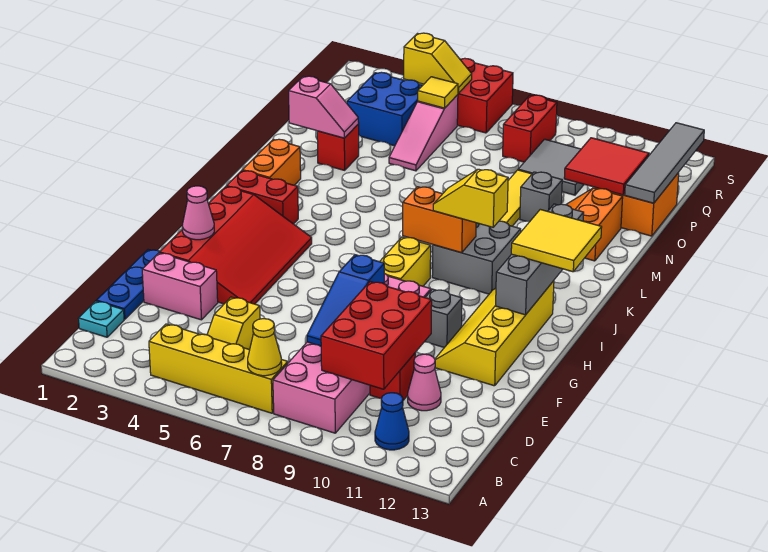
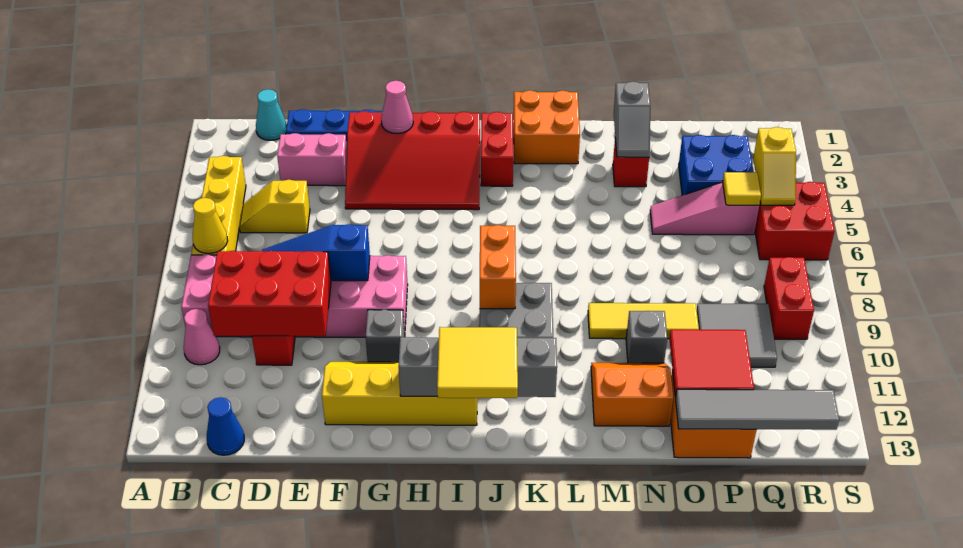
blue cone B11 level 1 -> blue cone C13 level 1
cyan plate C1 level 1 -> cyan cone C1 level 1
pink cone D11 level 1 -> pink cone B10 level 1
pink brick E2:E3 level 1 -> pink brick D3:E3 level 1
yellow brick H8:I8 level 1 -> none
yellow slope J9:J10 level 3 top 10 -> none
orange brick K2:L2 level 1 -> orange brick K1:L2 level 1
pink slope N2:N3 level 2 top 2 -> grey slope N2:N3 level 2 top 2
red brick Q8:R8 level 1 -> red brick R8:R9 level 1

